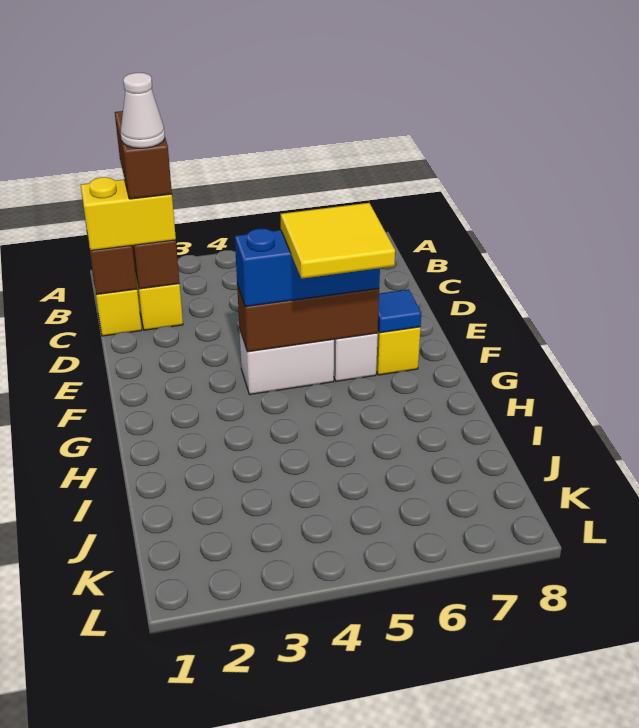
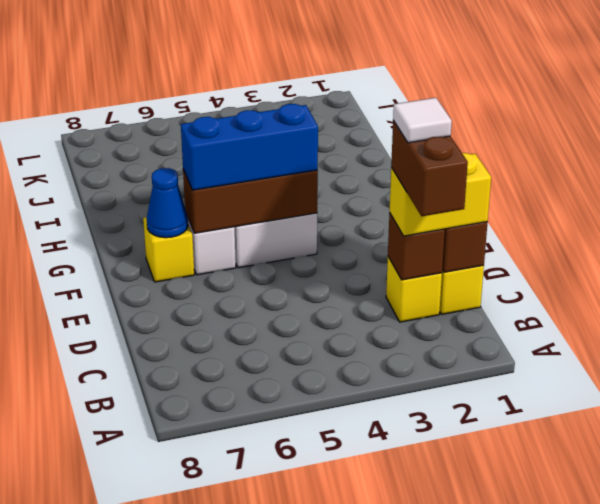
white cone C2 level 5 -> white tile C2 level 5
yellow tile F5:G6 level 4 -> none
blue tile F7 level 2 -> blue cone F7 level 2

